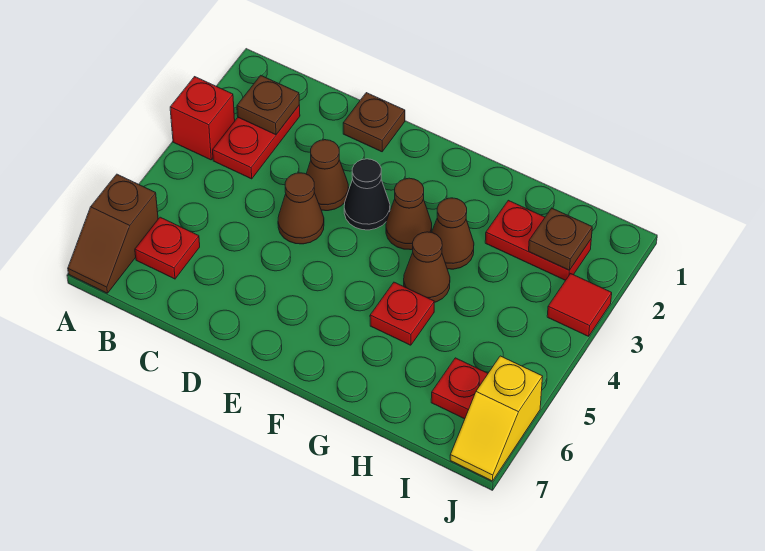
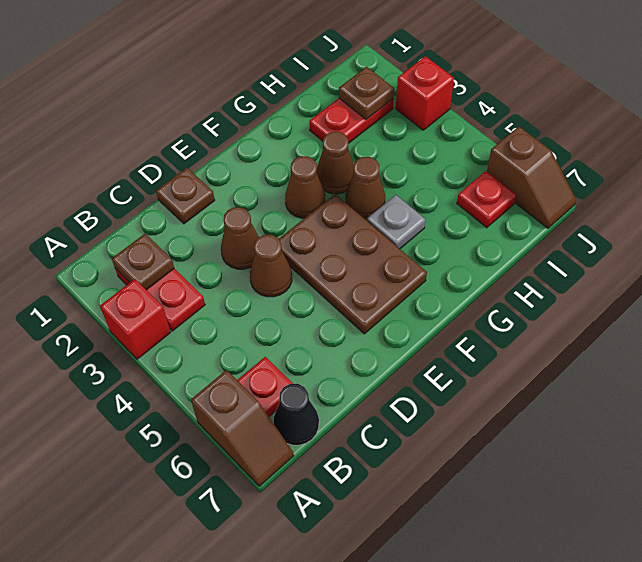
black cone E3 level 1 -> black cone B7 level 1
none -> brown plate E4:F6 level 1
red plate G5 level 1 -> grey plate G5 level 1
red tile J3 level 1 -> red brick J3 level 1
yellow slope J6:J7 level 1 top 6 -> brown slope J6:J7 level 1 top 6

